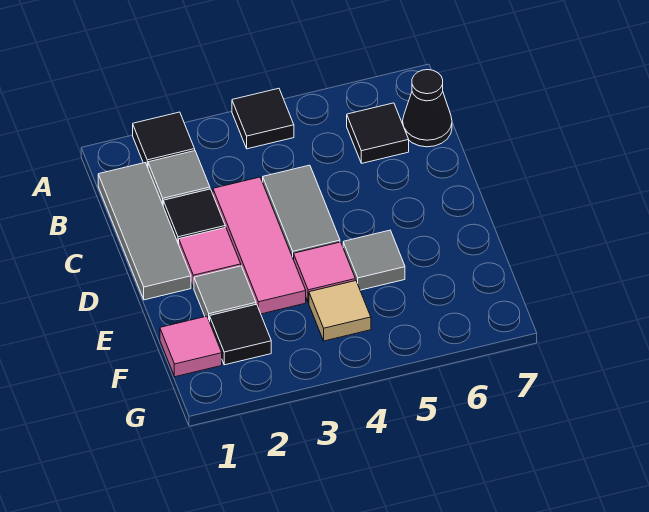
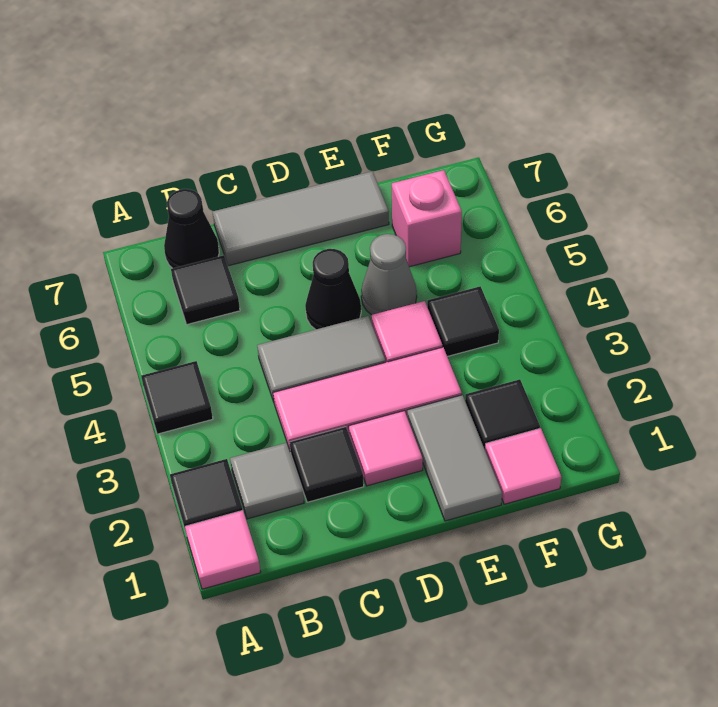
none -> pink tile A1 level 1
grey tile B1:D1 level 1 -> grey tile C7:E7 level 1
none -> black cone D5 level 1
grey tile E2 level 1 -> grey tile E1:E2 level 1
grey tile E5 level 1 -> grey cone E5 level 1
tan tile F4 level 1 -> black tile F4 level 1
none -> pink brick F6 level 1

